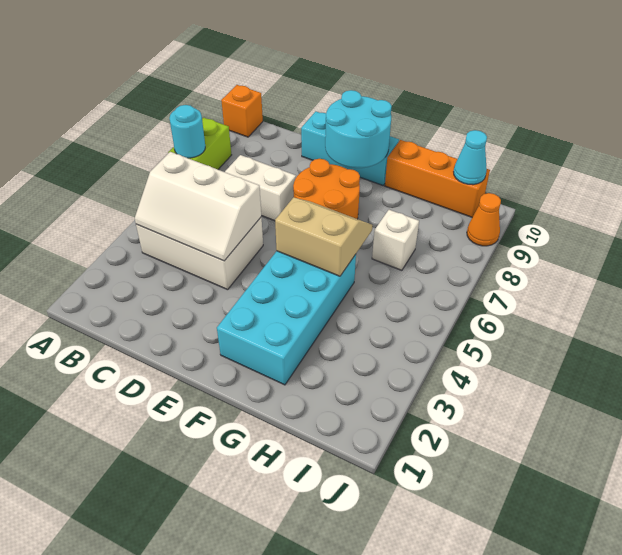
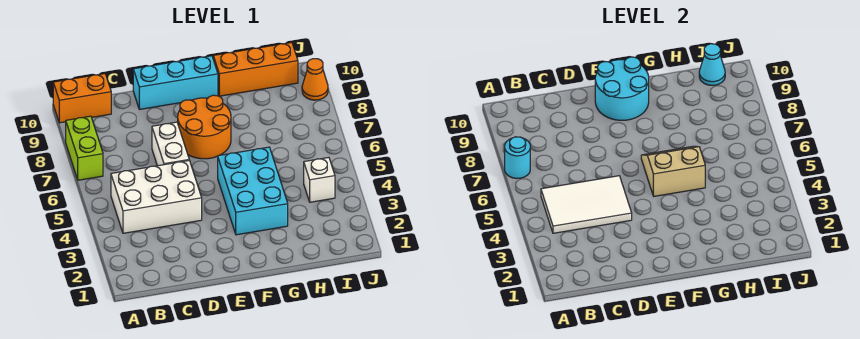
orange brick A10 level 1 -> orange brick A10:B10 level 1
white slope B4:D5 level 2 top 5 -> white tile B4:D5 level 2
white brick C7:D7 level 1 -> white brick D6:D7 level 1
cyan brick F2:G5 level 1 -> cyan brick F3:G5 level 1
white brick H7 level 1 -> white brick I4 level 1

